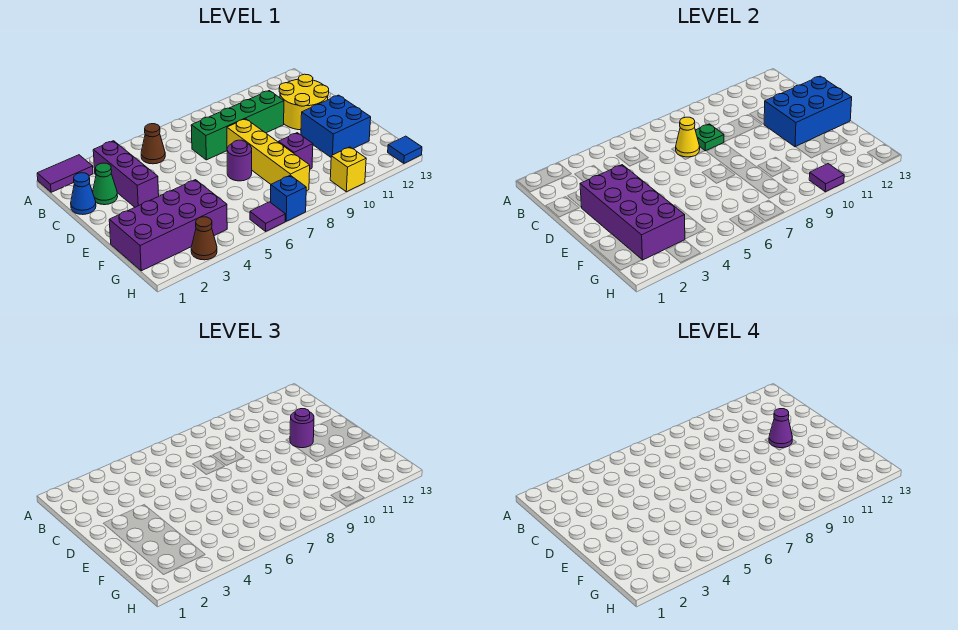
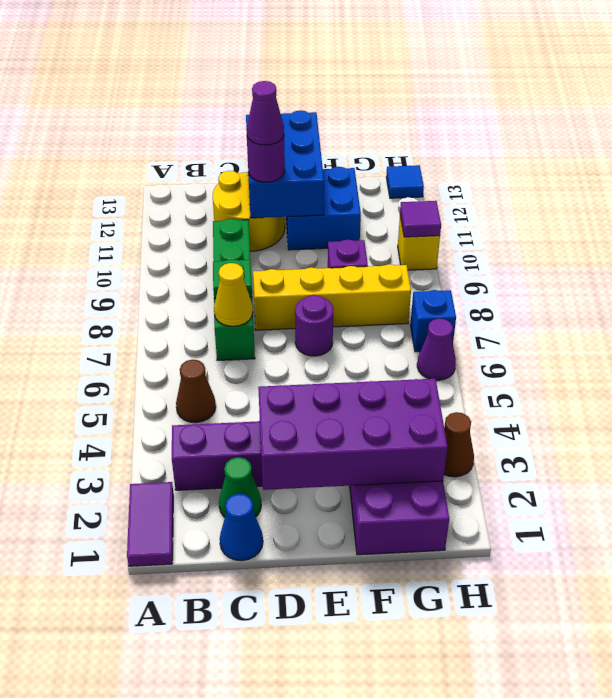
purple tile H6 level 1 -> purple cone H6 level 1

